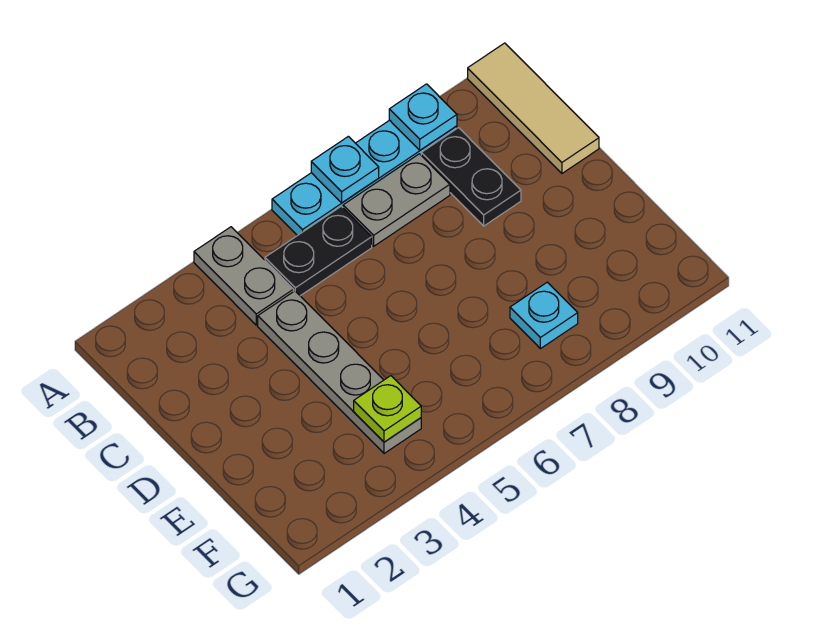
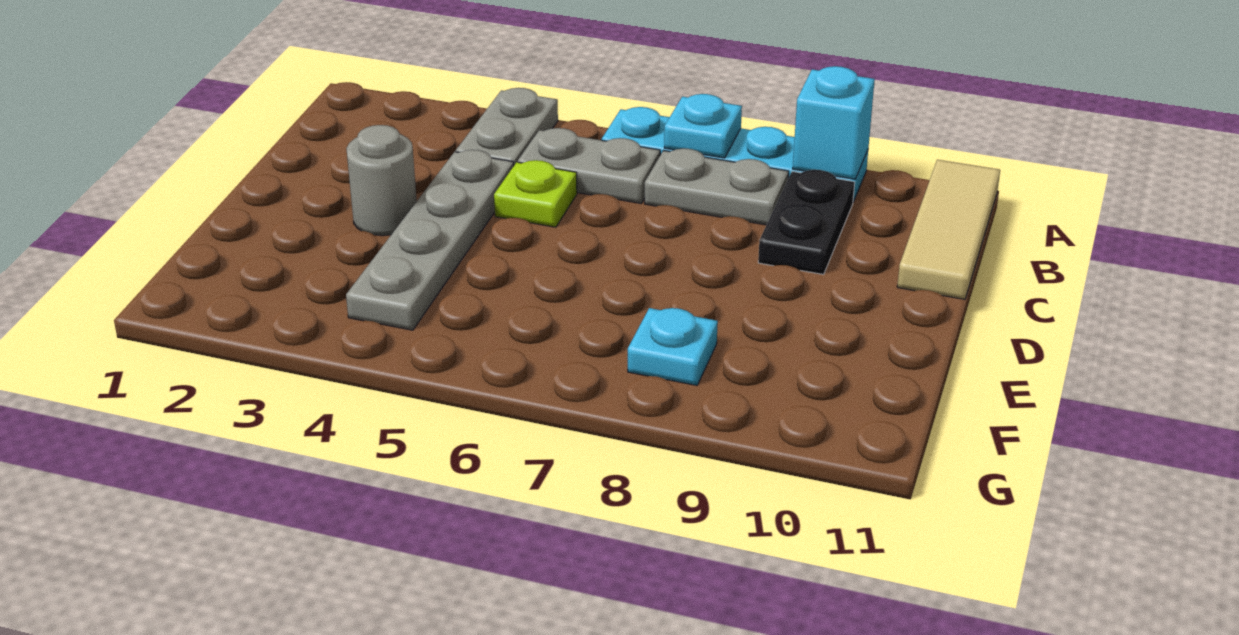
cyan plate A9 level 2 -> cyan brick A9 level 2
black plate B5:B6 level 1 -> grey plate B5:B6 level 1
none -> grey round brick D3 level 1
lime plate F4 level 2 -> lime plate C5 level 1

